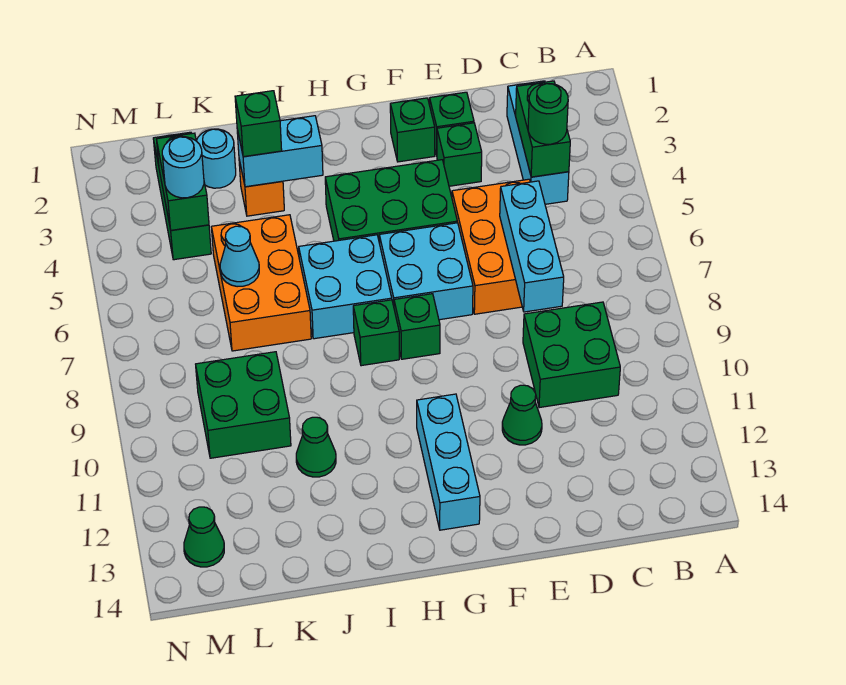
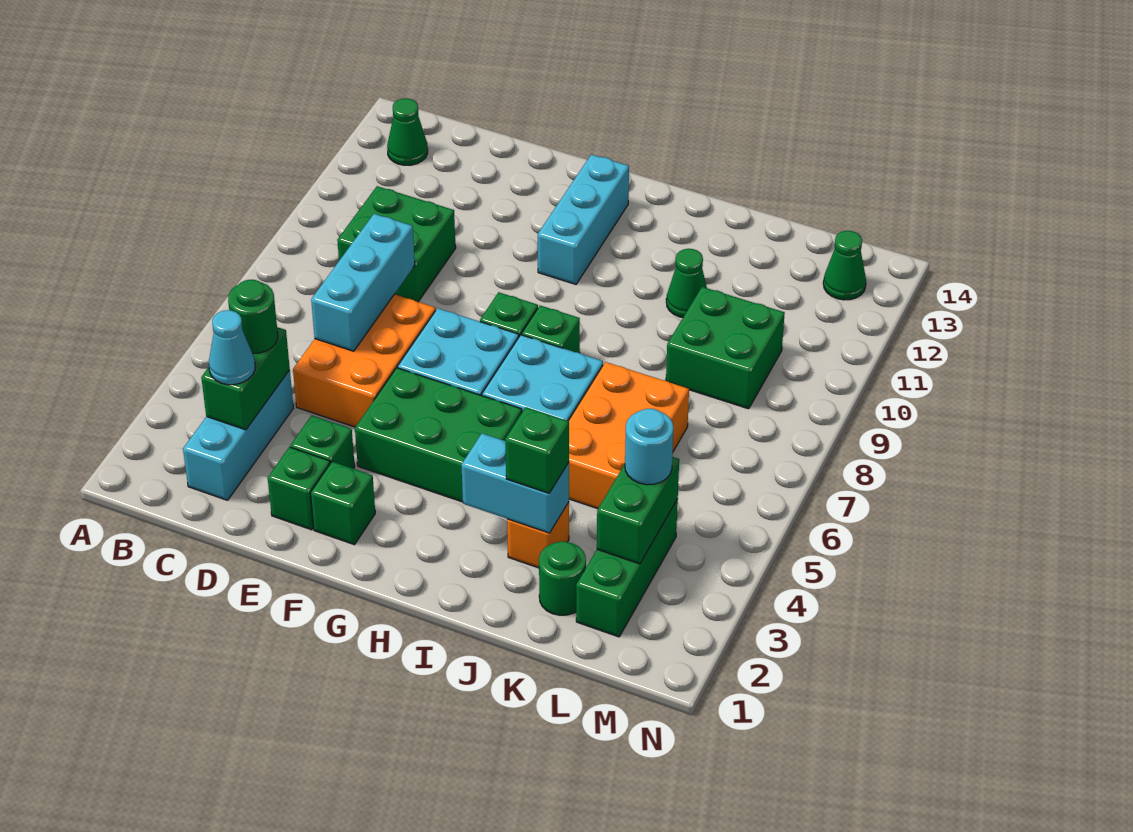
green cone E11 level 1 -> green cone B13 level 1
cyan round brick K2 level 1 -> green round brick K2 level 1
cyan cone K6 level 2 -> cyan cone C3 level 3

